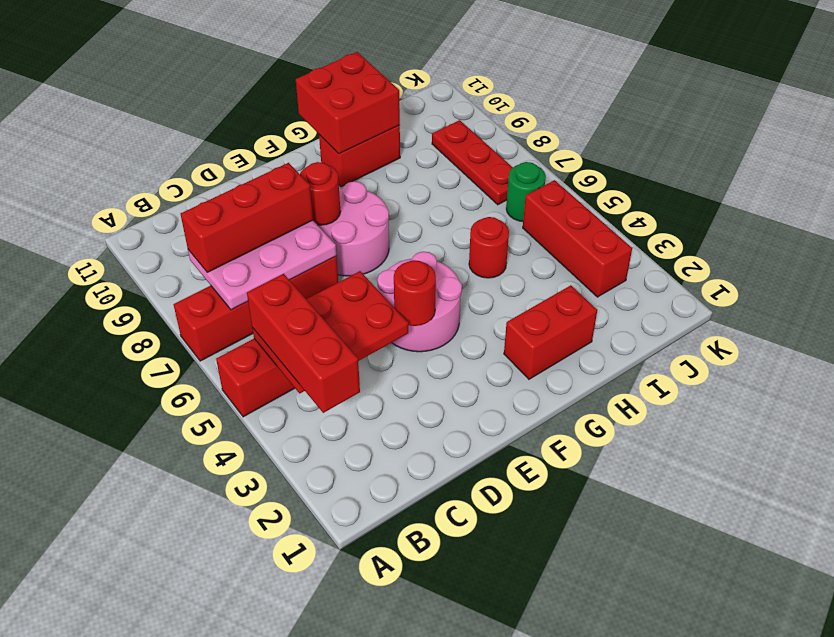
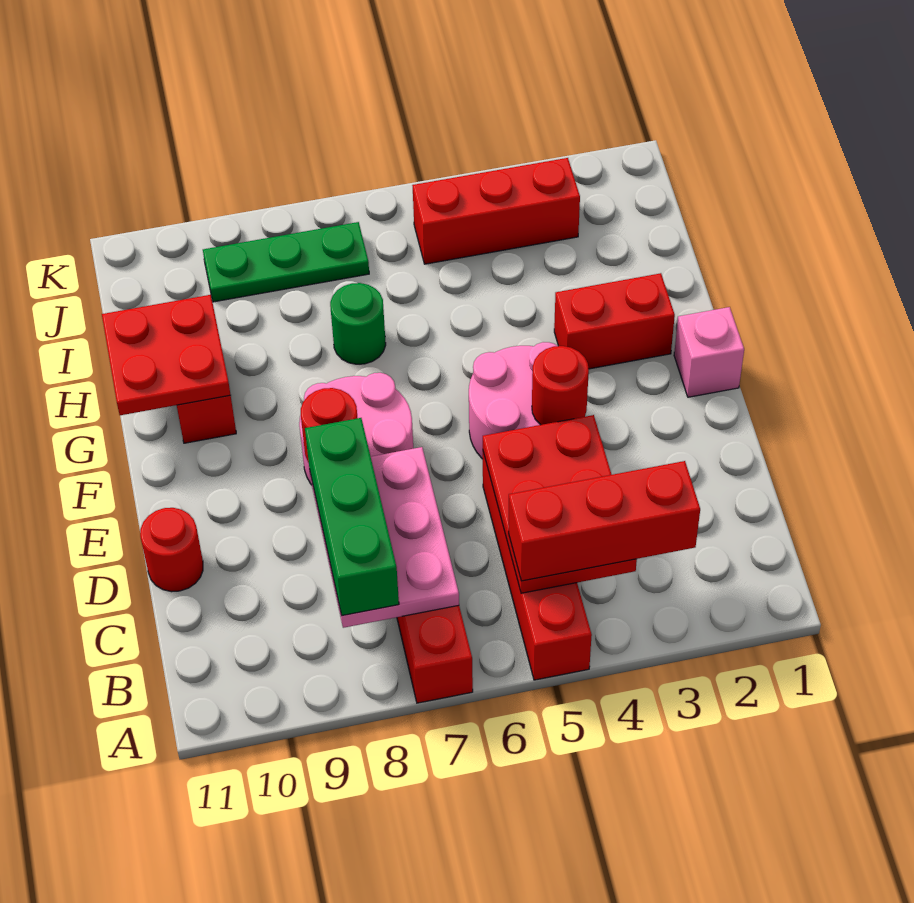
red brick B8:D8 level 3 -> green brick B8:D8 level 3
none -> pink brick F1 level 1
red brick G2:H2 level 1 -> red brick G2:G3 level 1
red brick G10:H11 level 2 -> red plate G10:H11 level 2
red round brick H5 level 1 -> red round brick D11 level 1
green round brick J6 level 1 -> green round brick H7 level 1
red plate J7:J9 level 1 -> green plate J7:J9 level 1

